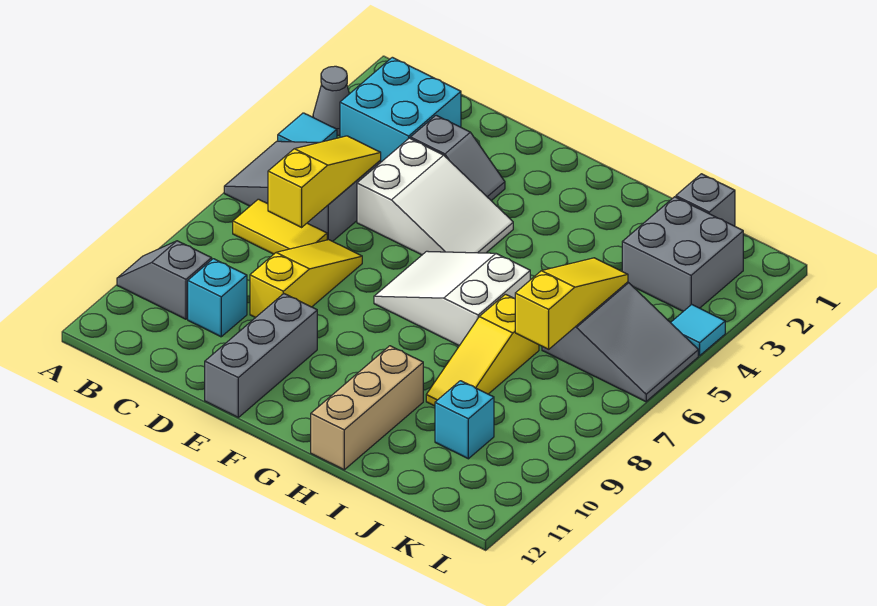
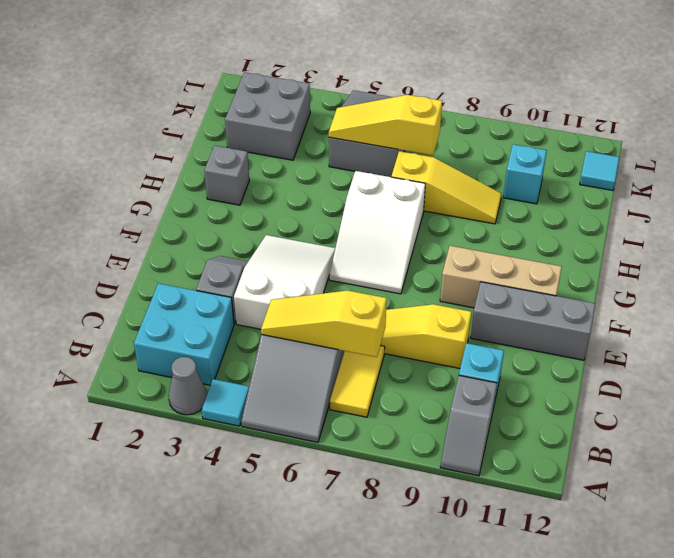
tan brick H10:H12 level 1 -> tan brick F9:F11 level 1
grey brick J1 level 1 -> grey brick H2 level 1
cyan tile L4 level 1 -> cyan tile K12 level 1

